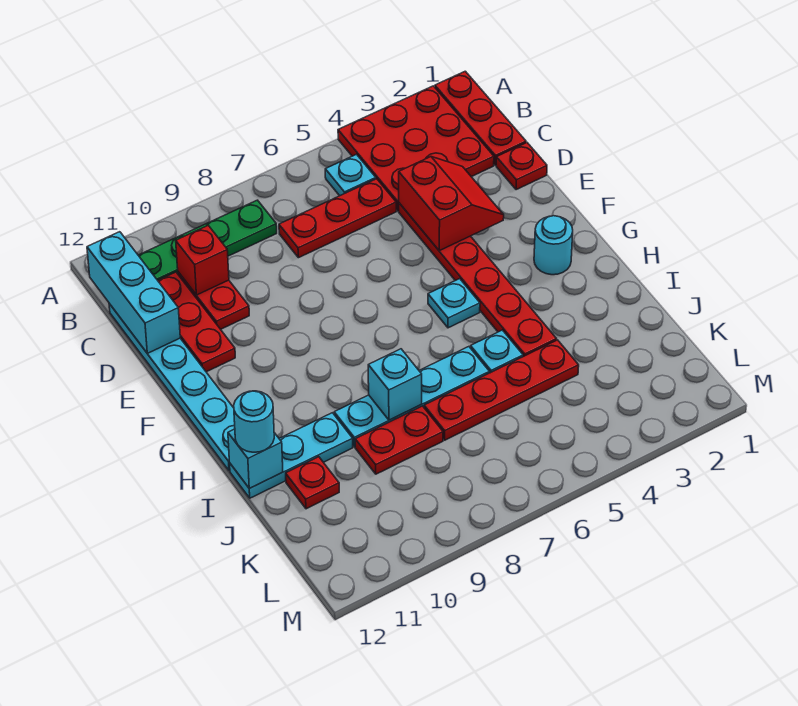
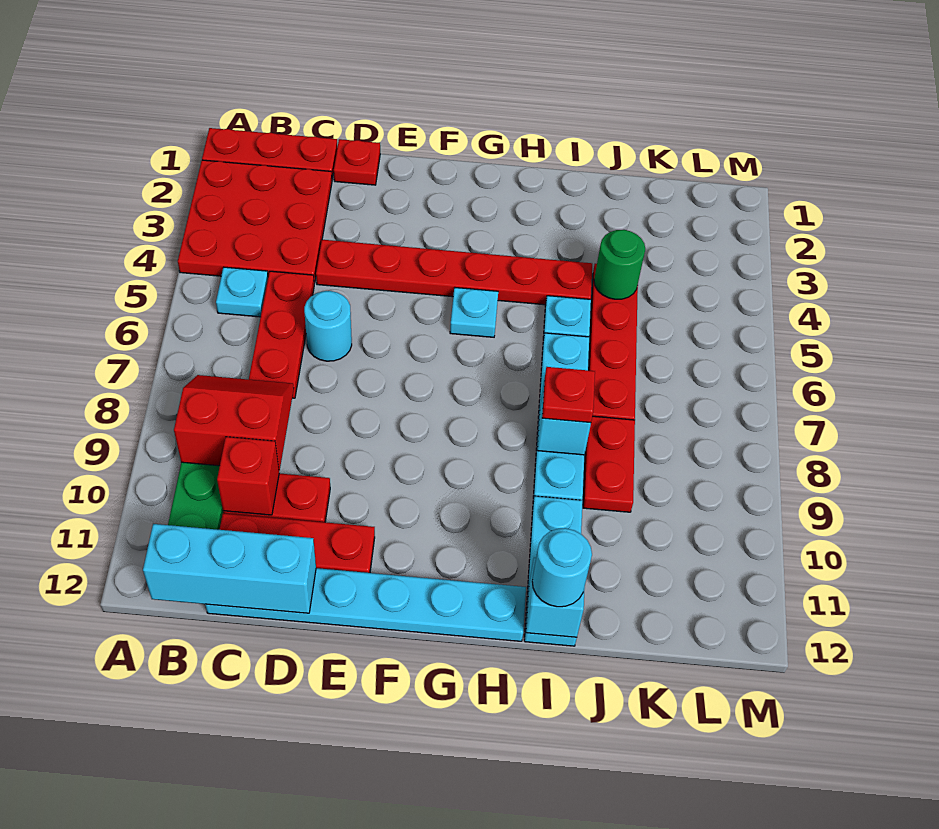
red slope D3:E4 level 2 top 4 -> red slope B8:C9 level 2 top 9
cyan round brick G2 level 1 -> cyan round brick D6 level 1
none -> green round brick J4 level 2
red plate J11 level 1 -> red plate I8 level 3

